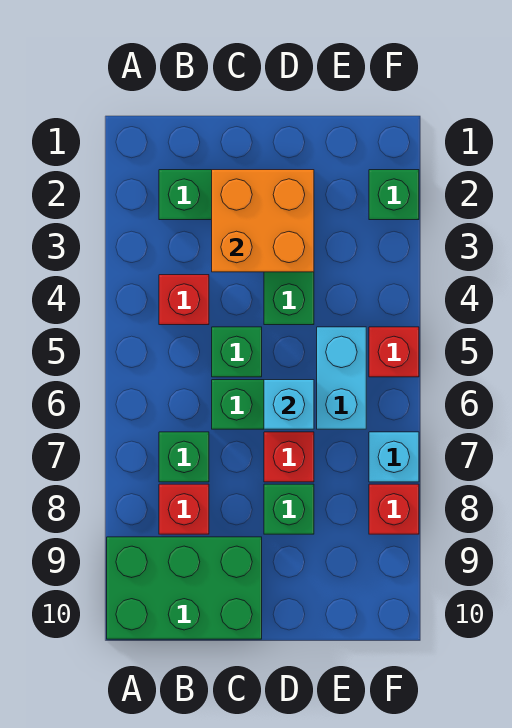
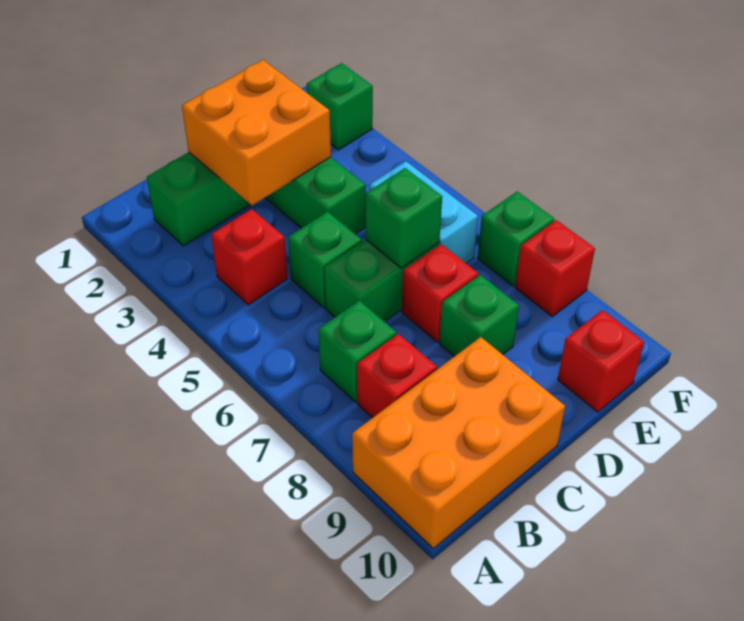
green brick A9:C10 level 1 -> orange brick A9:C10 level 1
cyan brick D6 level 2 -> green brick D6 level 2
red brick F5 level 1 -> red brick E10 level 1
cyan brick F7 level 1 -> green brick F7 level 1

